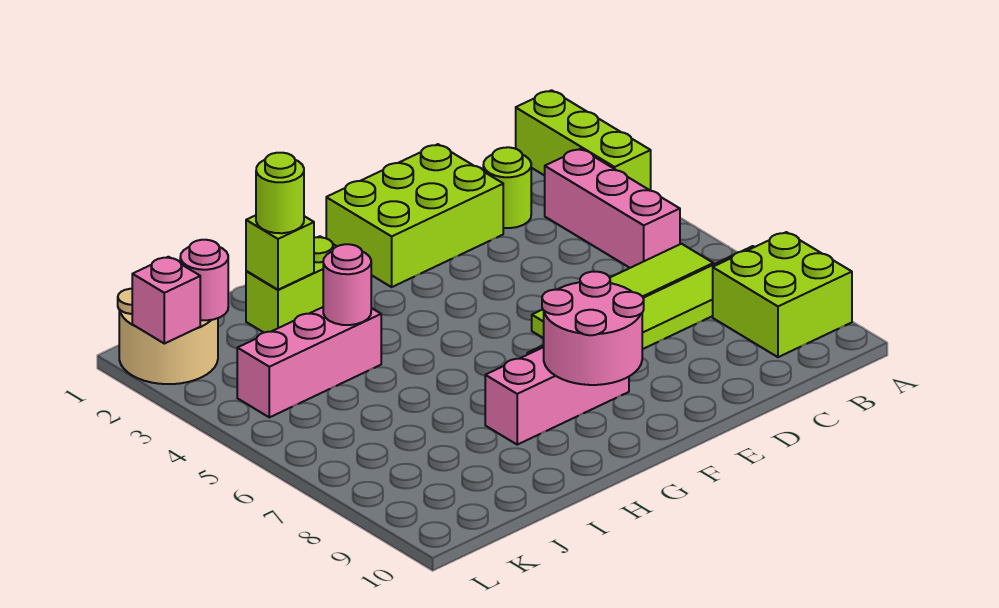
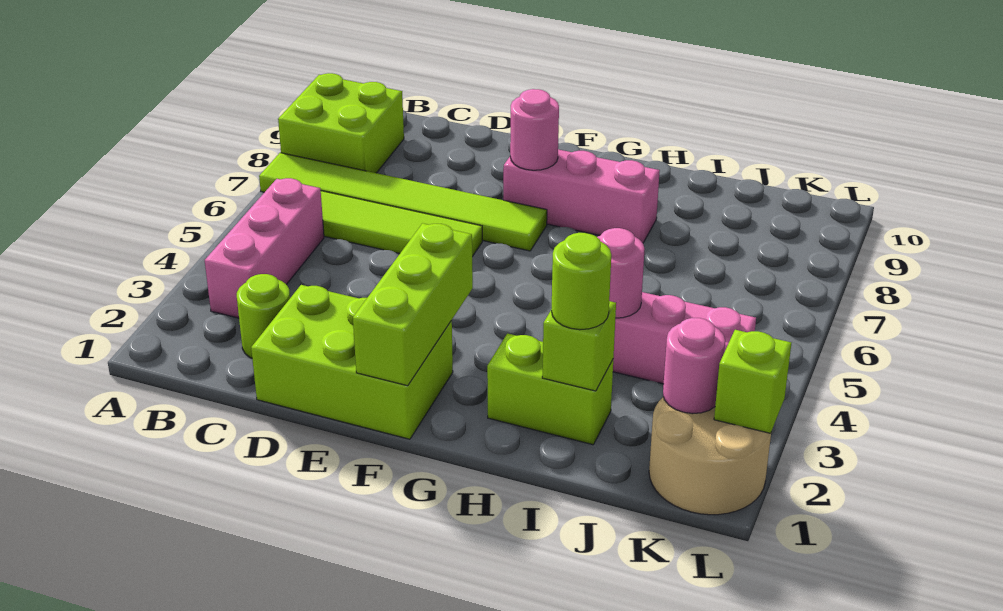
lime brick A1:A3 level 1 -> lime brick F1:F3 level 2
pink round brick F8:G9 level 2 -> pink round brick F8 level 2
pink brick L2 level 2 -> lime brick L2 level 2

